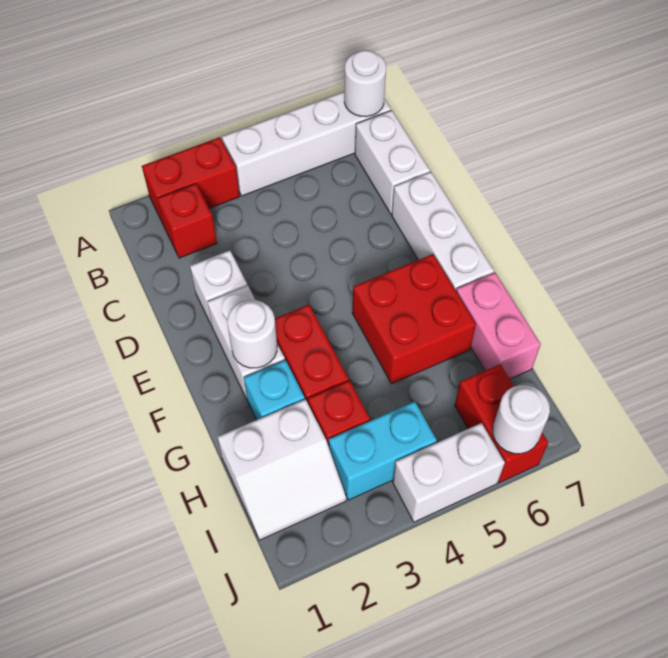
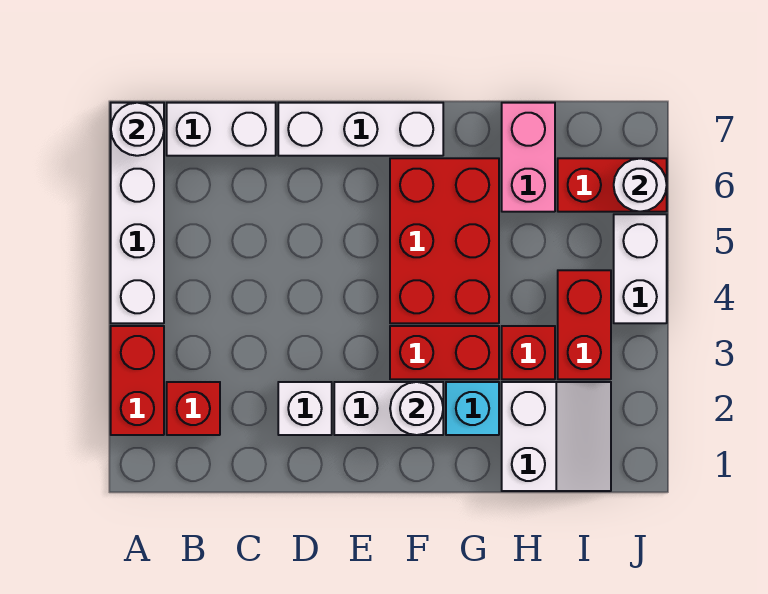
red brick F5:G6 level 1 -> red brick F4:G6 level 1
pink brick G7:H7 level 1 -> pink brick H6:H7 level 1
cyan brick I3:I4 level 1 -> red brick I3:I4 level 1

